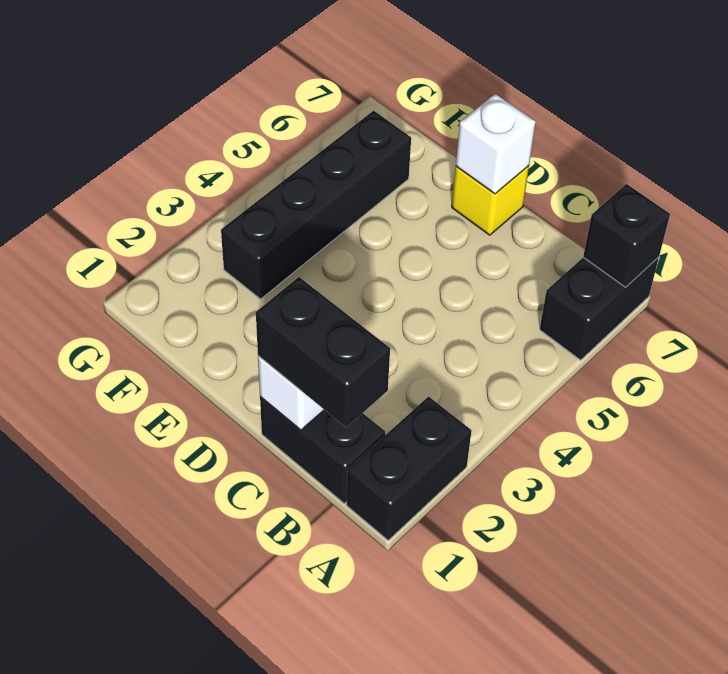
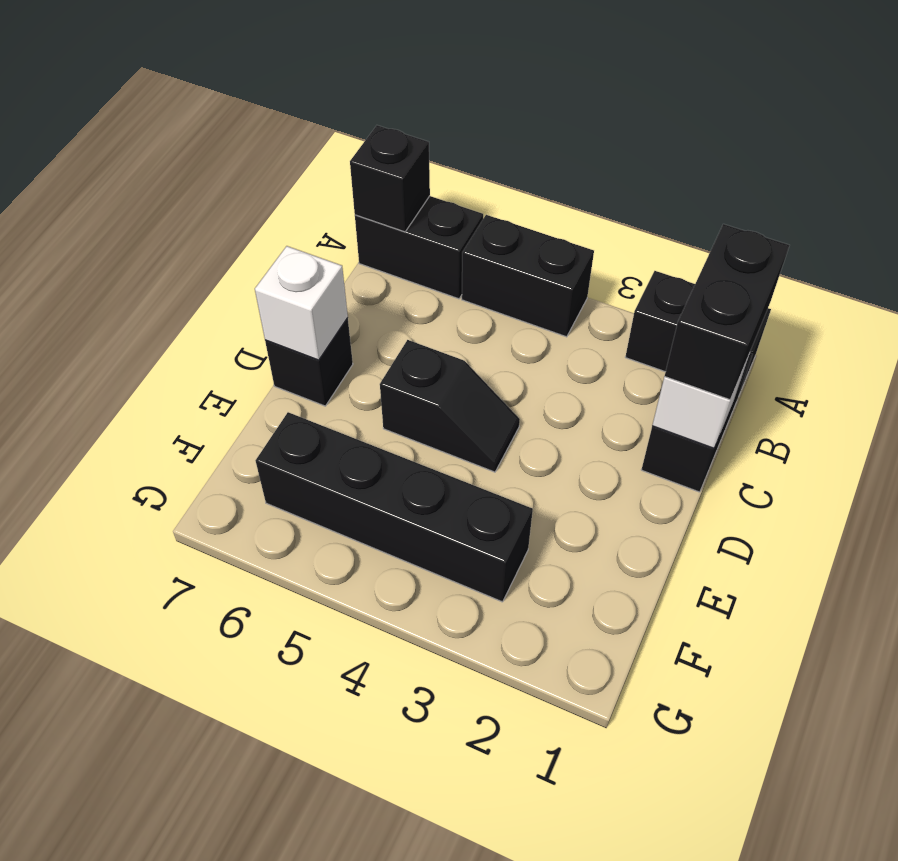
none -> black brick A4:A5 level 1
none -> black slope D4:D5 level 1 top 5
yellow brick D7 level 1 -> black brick D7 level 1

